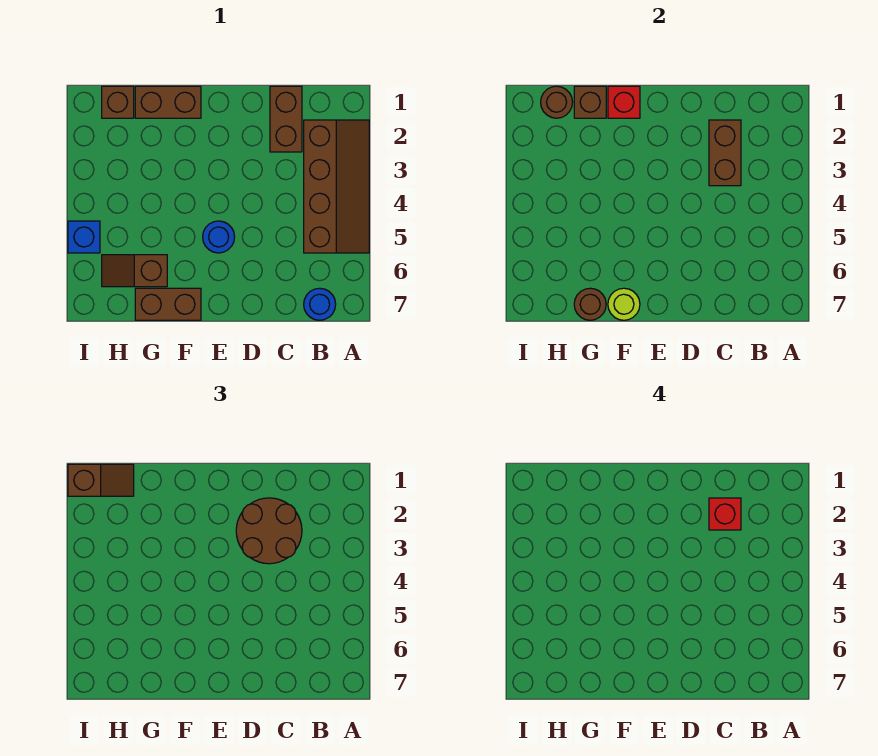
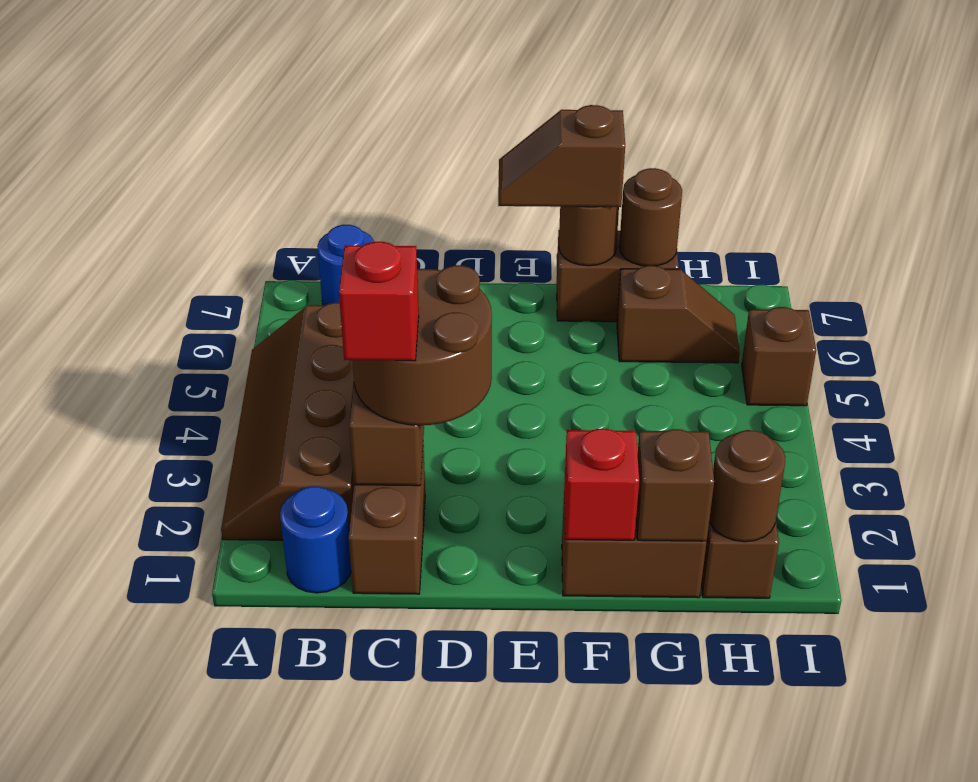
blue round brick E5 level 1 -> blue round brick B1 level 1
lime round brick F7 level 2 -> brown round brick F7 level 2
brown slope H1:I1 level 3 top I -> brown slope E7:F7 level 3 top F
blue brick I5 level 1 -> brown brick I5 level 1

